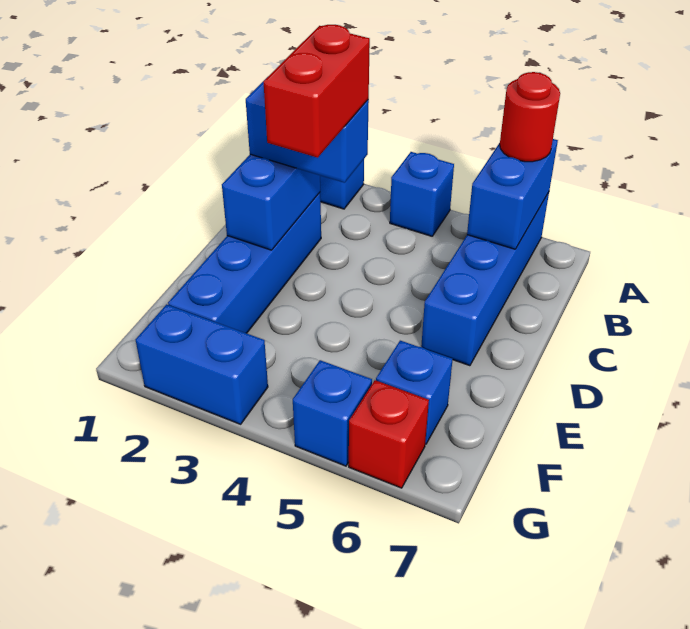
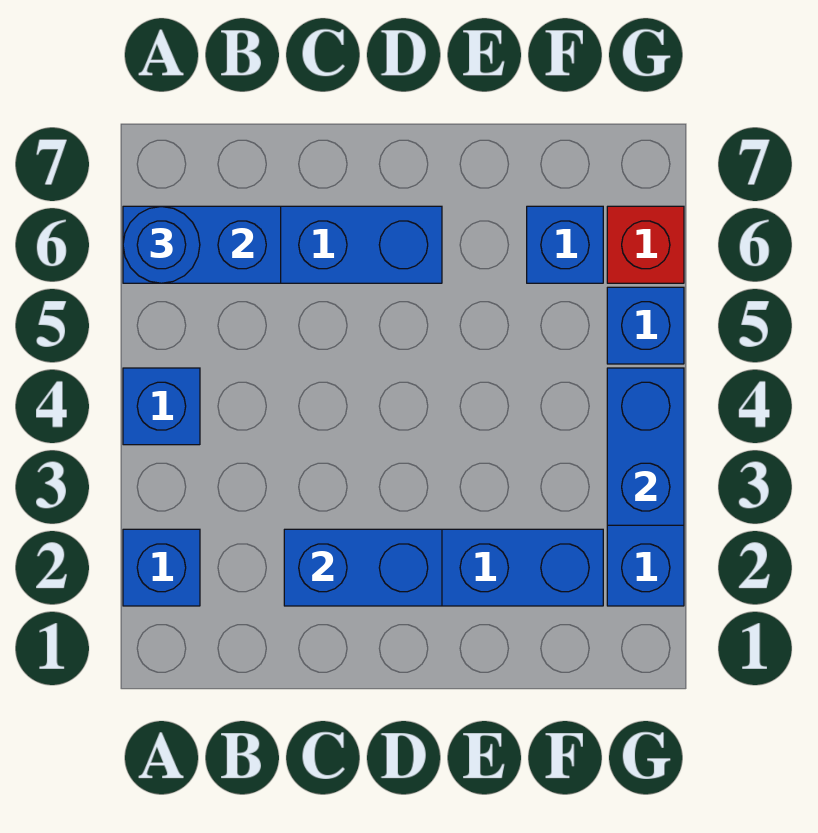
red round brick A6 level 3 -> blue round brick A6 level 3
blue brick C2:C3 level 3 -> blue brick G3:G4 level 2
red brick C3:D3 level 4 -> none

